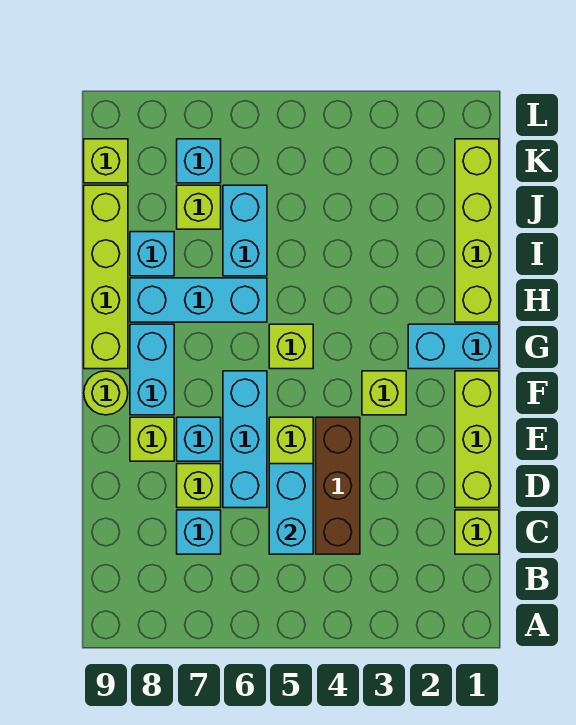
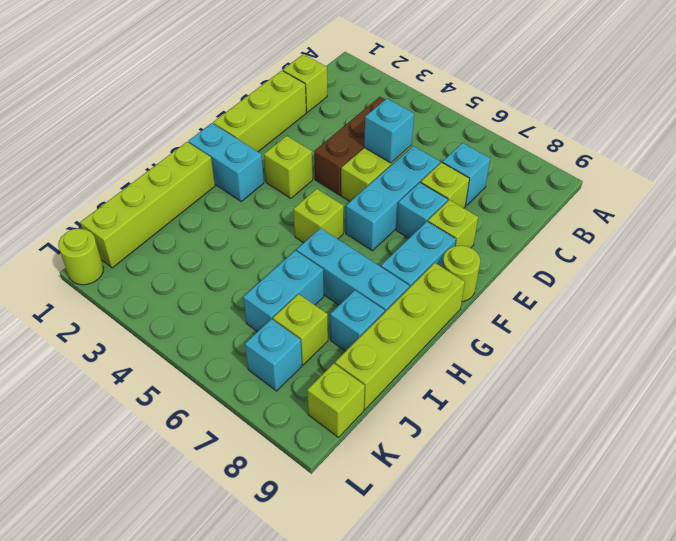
cyan brick C5:D5 level 2 -> cyan brick D5 level 2
none -> lime round brick L1 level 1

